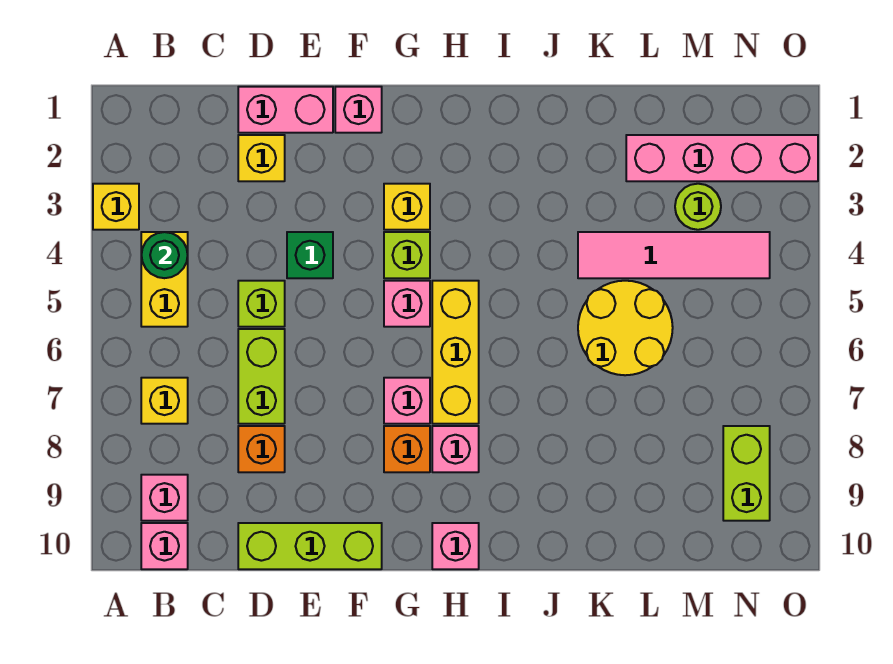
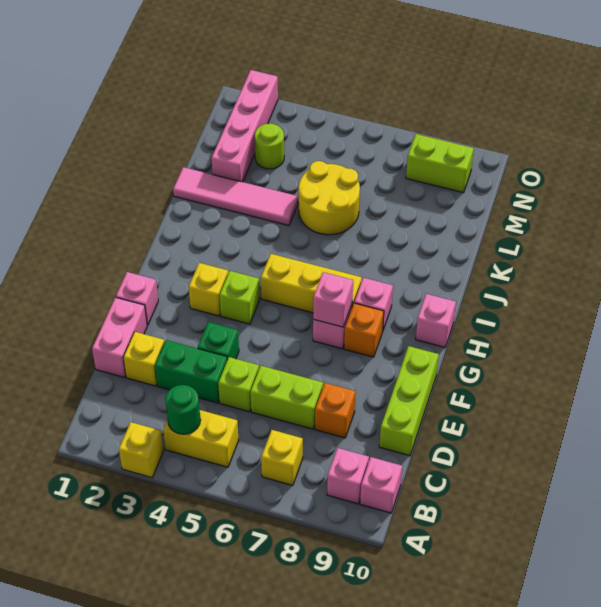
none -> green brick D3:D4 level 1
pink brick G5 level 1 -> pink brick G7 level 2
pink tile K4:N4 level 1 -> pink tile K1:K4 level 1

